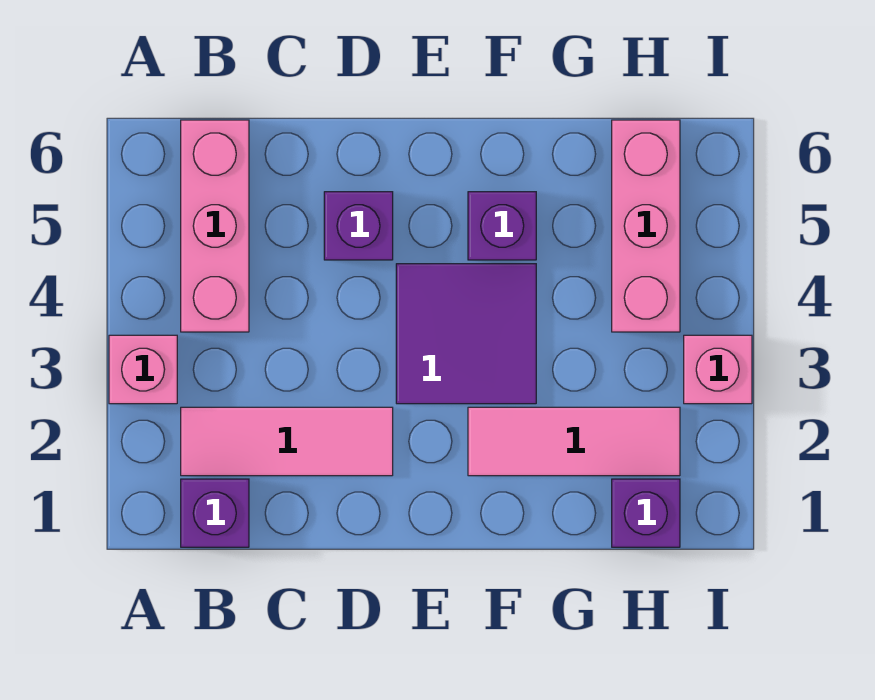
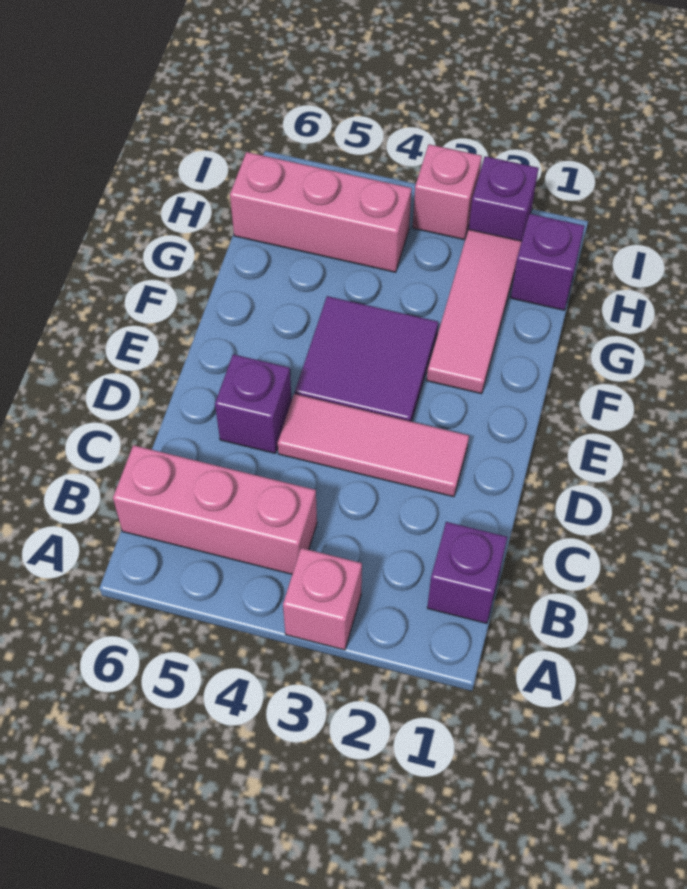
pink tile B2:D2 level 1 -> pink tile D2:D4 level 1
purple brick F5 level 1 -> purple brick I2 level 1

